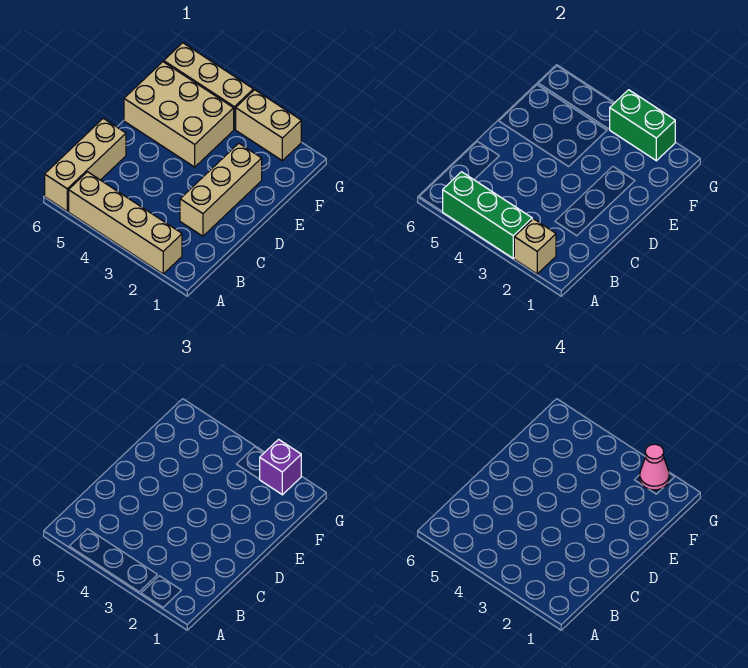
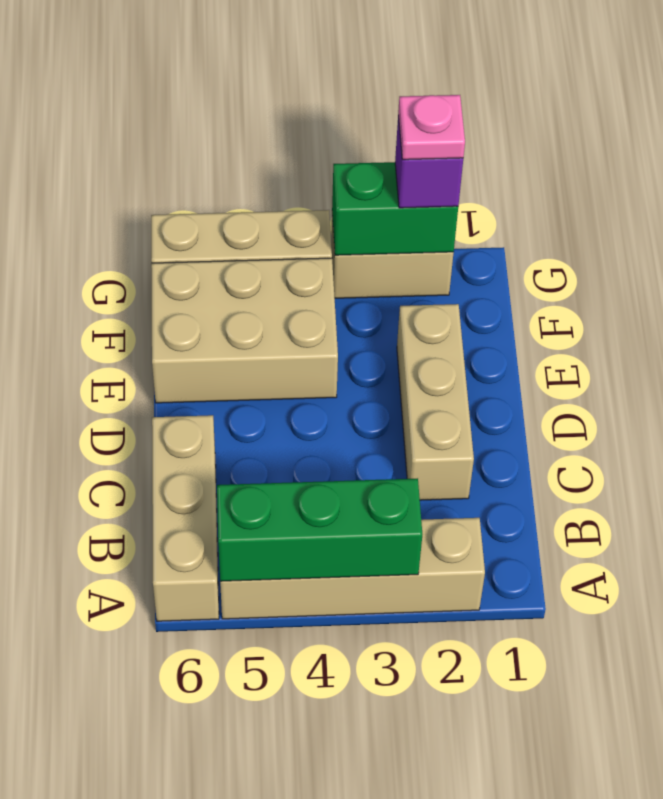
tan brick A2 level 2 -> none
pink cone G2 level 4 -> pink plate G2 level 4

